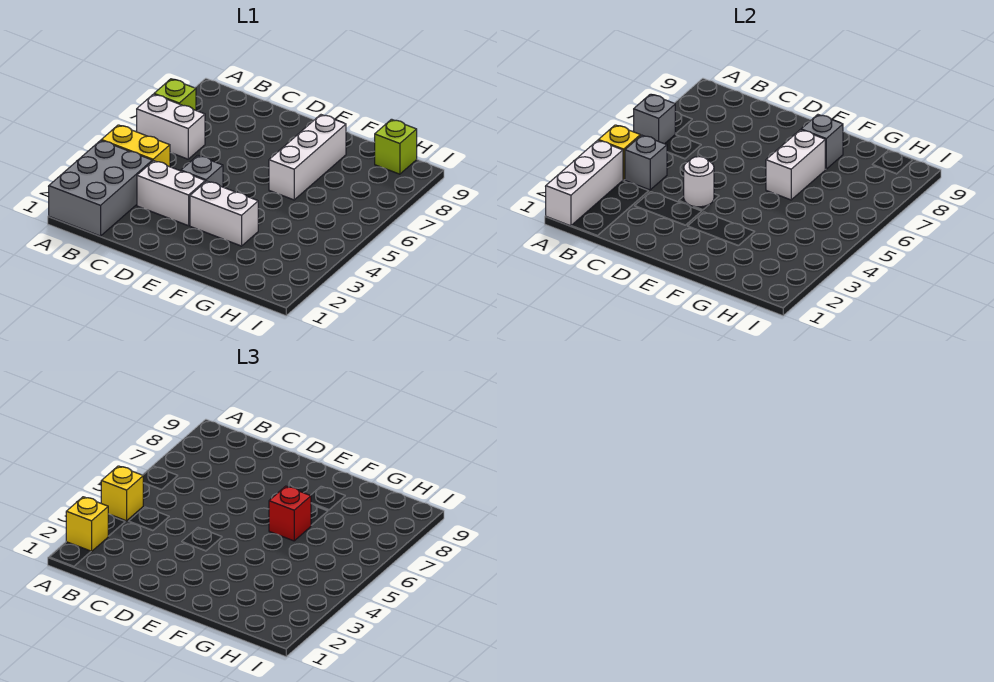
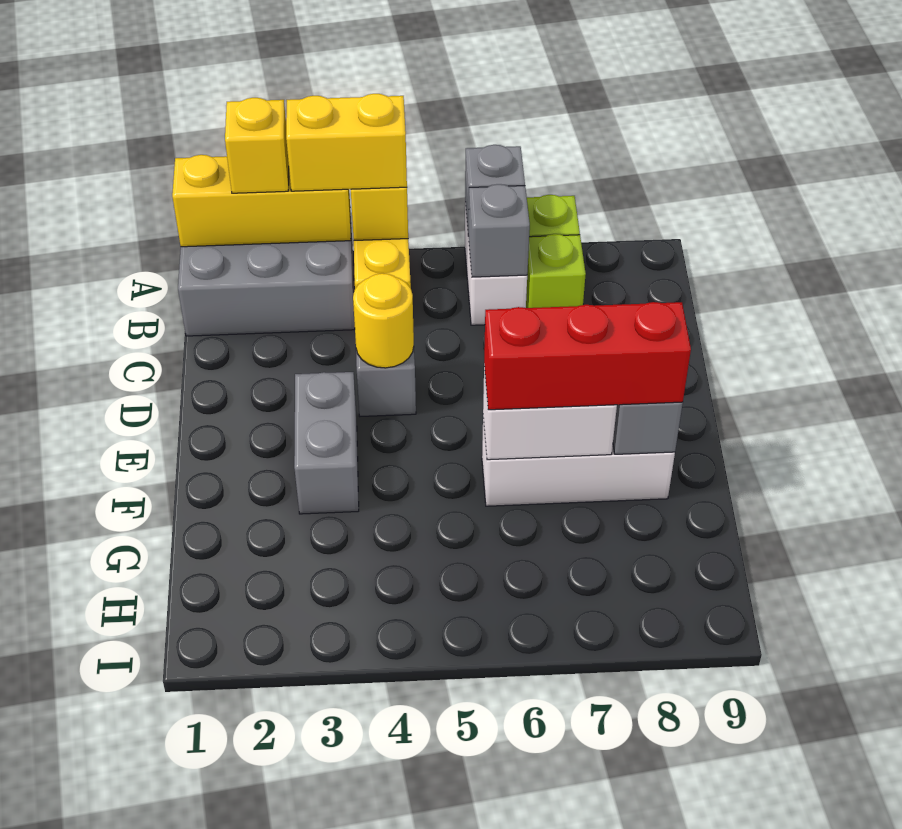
white brick A1:A3 level 2 -> yellow brick A1:A3 level 2
yellow brick A4 level 3 -> yellow brick A3:A4 level 3
grey brick B4 level 2 -> grey brick B6 level 2
white brick C3:D3 level 1 -> none
white round brick D4 level 2 -> yellow round brick D4 level 2
white brick E3:F3 level 1 -> grey brick E3:F3 level 1
red brick F6 level 3 -> red brick F6:F8 level 3
lime brick H9 level 1 -> lime brick B7 level 1

